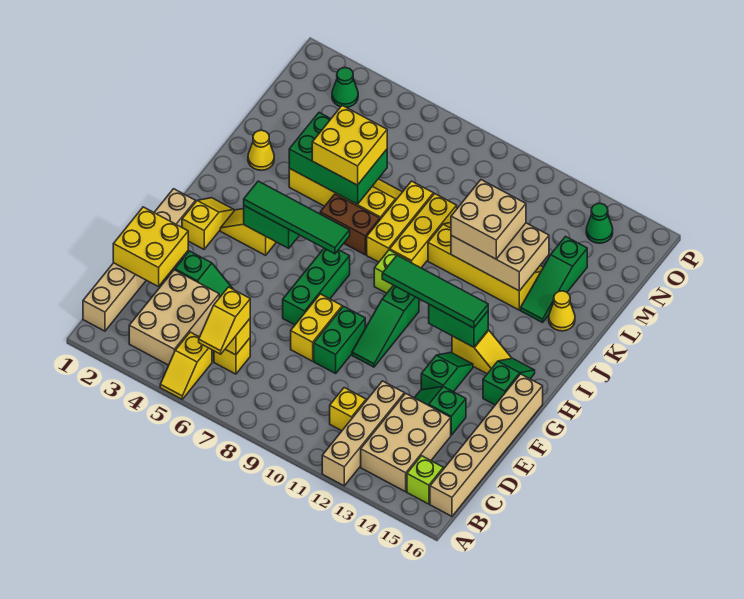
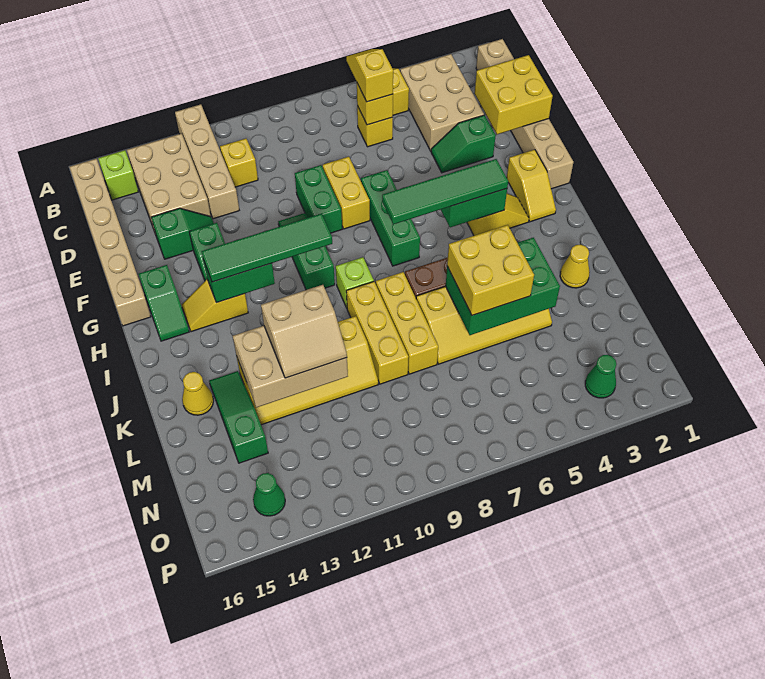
tan brick K11:L12 level 3 -> tan slope K11:L12 level 3 top K

